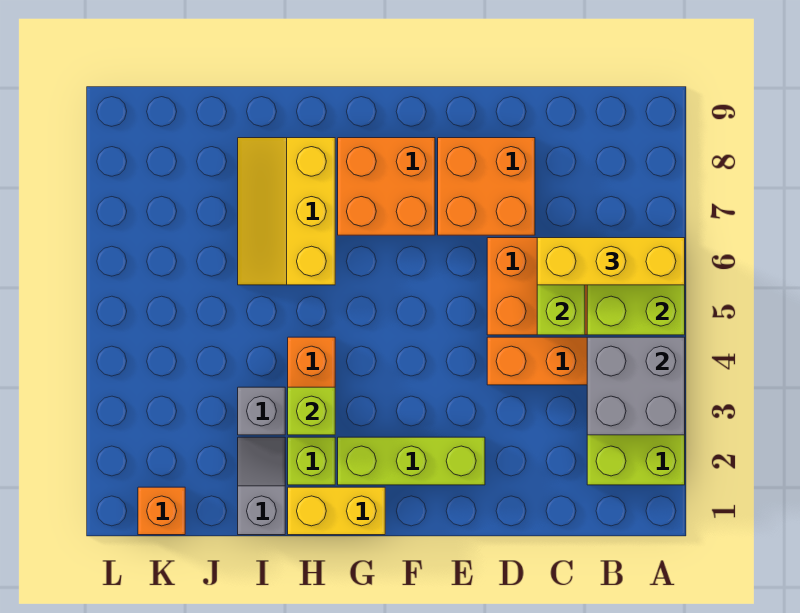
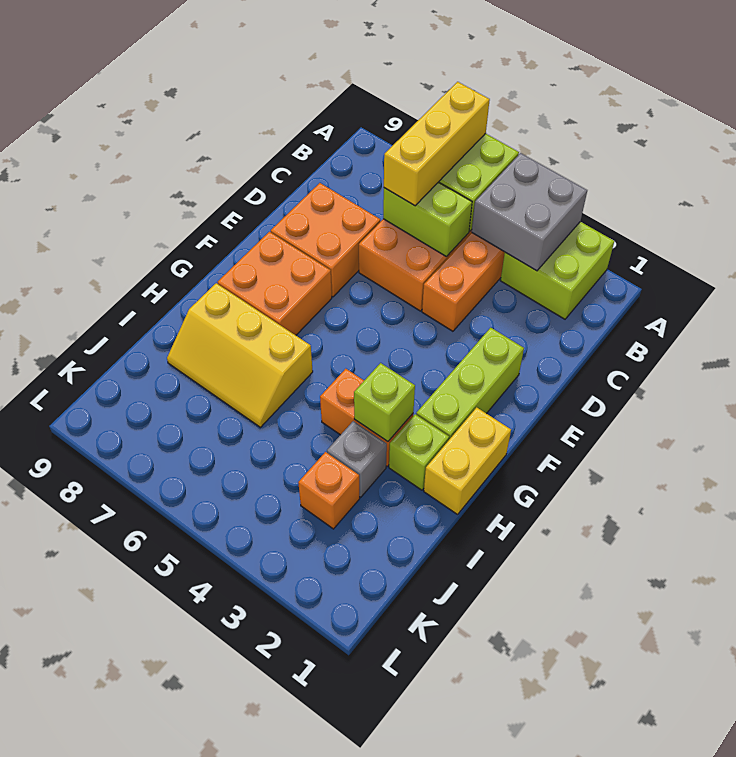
grey slope I1:I2 level 1 top 1 -> none
orange brick K1 level 1 -> orange brick J3 level 1

